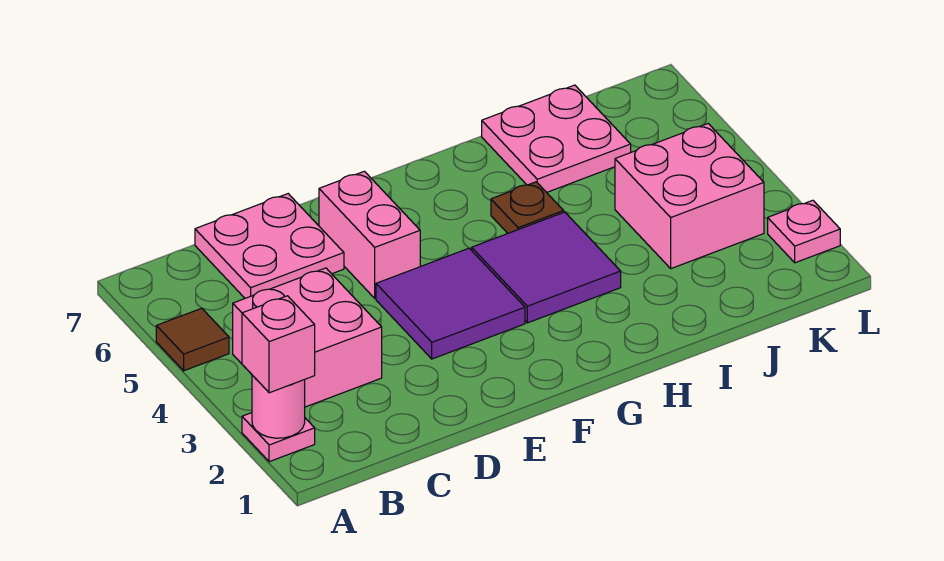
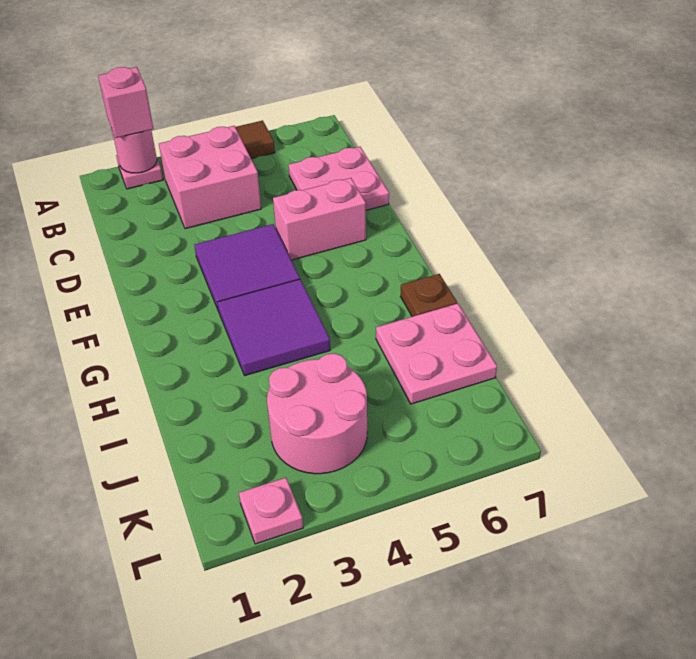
brown plate H5 level 1 -> brown plate H7 level 1
pink brick J3:K4 level 1 -> pink round brick J3:K4 level 1

